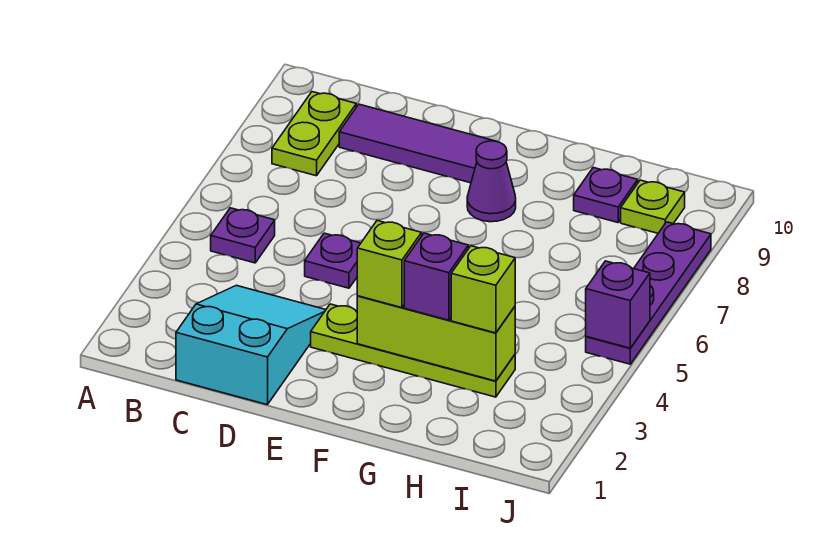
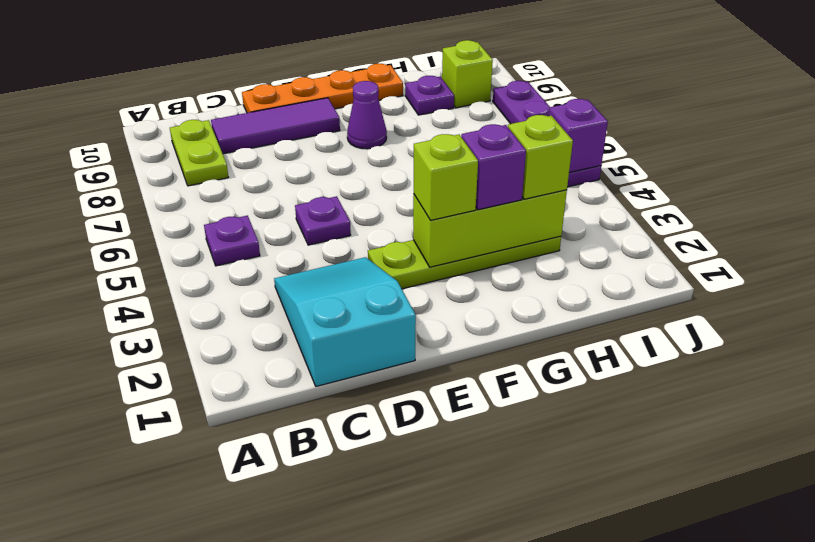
none -> orange plate D10:G10 level 1
lime plate I9 level 1 -> lime brick I9 level 1

